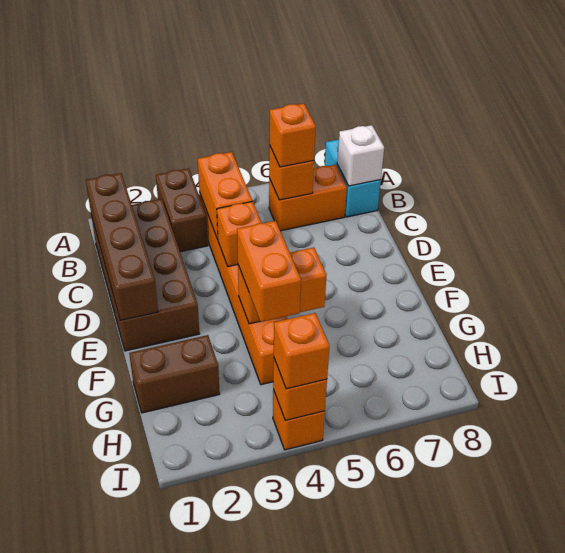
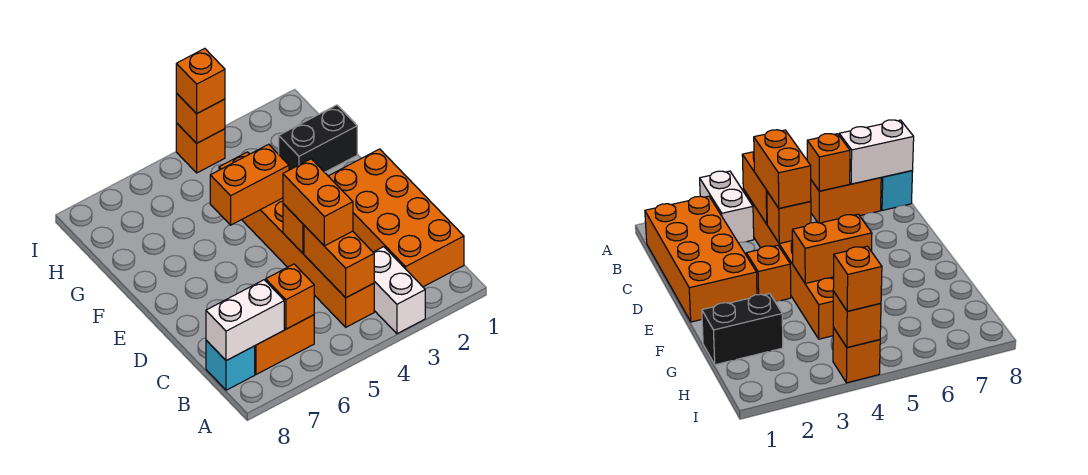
brown brick A3:B3 level 1 -> white brick A3:B3 level 1
cyan brick A8:B8 level 1 -> cyan brick B8 level 1
brown brick B1:E2 level 1 -> orange brick B1:E2 level 1
brown brick B1:E1 level 2 -> none
orange brick B6 level 3 -> orange brick E3 level 1
white brick B8 level 2 -> white brick B7:B8 level 2
orange brick F4:G4 level 3 -> orange brick C4:D4 level 3
brown brick G1:G2 level 1 -> black brick G1:G2 level 1

